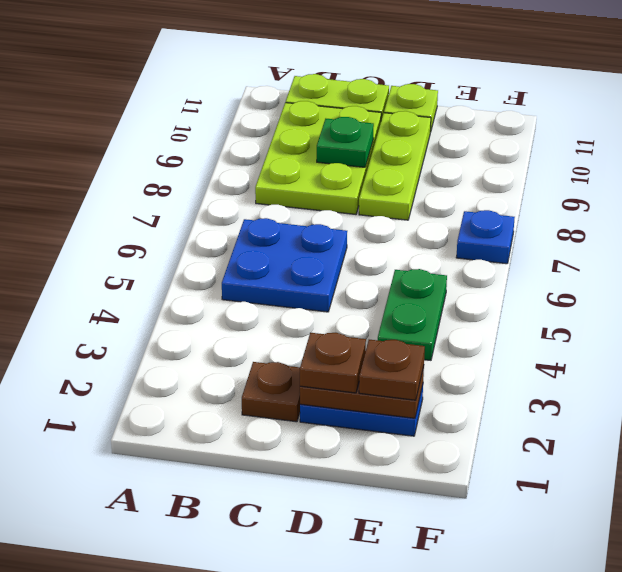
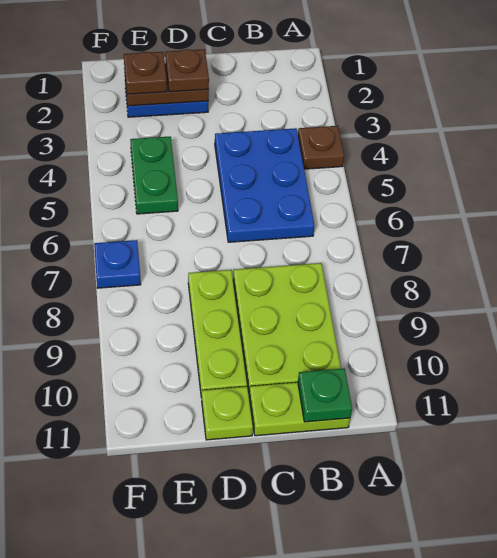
blue plate B5:C6 level 1 -> blue plate B4:C6 level 1
brown plate C2 level 1 -> brown plate A4 level 1
green plate C9 level 2 -> green plate B11 level 2

